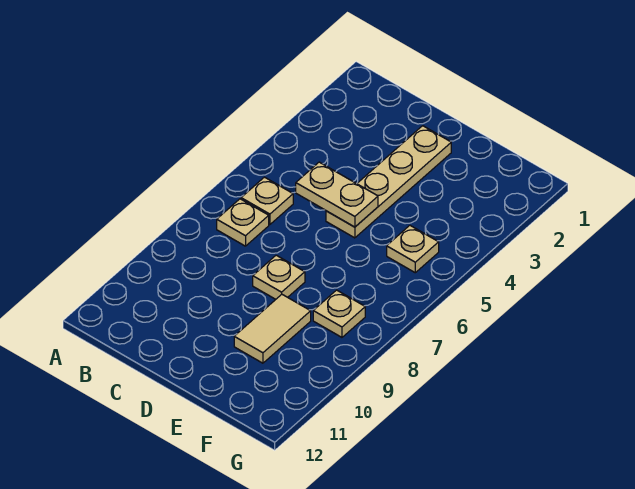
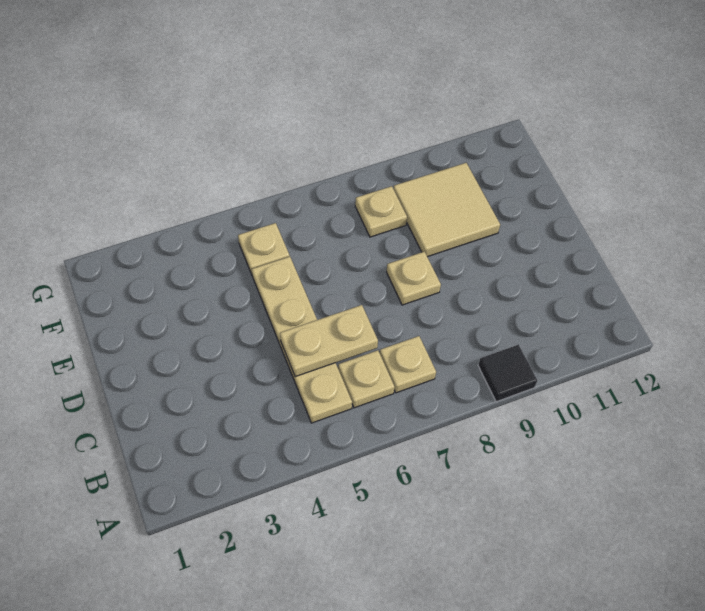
none -> black tile A9 level 1
tan plate C5:D5 level 2 -> tan plate C5:C6 level 2
tan plate D2:D5 level 1 -> tan plate B5:E5 level 1
tan tile E9:E10 level 1 -> tan tile E9:F10 level 1

